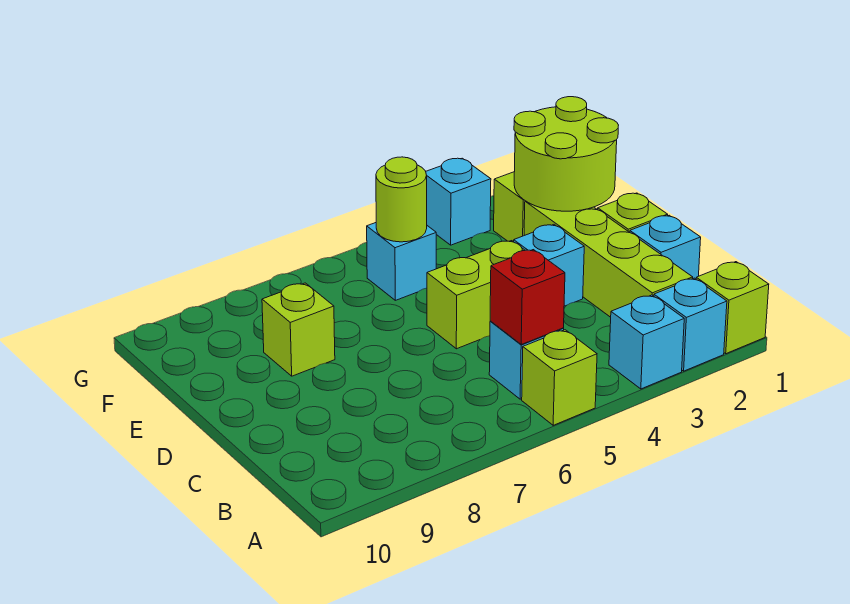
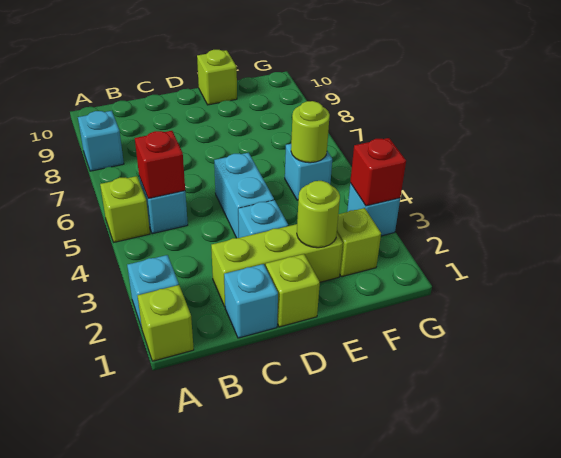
cyan brick A3 level 1 -> cyan brick A8 level 1
lime brick B2:E2 level 1 -> lime brick C2:E2 level 1
lime brick D4:D5 level 1 -> cyan brick D4:D5 level 1
lime round brick E1:F2 level 2 -> lime round brick E2 level 2
lime brick E8 level 1 -> lime brick E10 level 1
none -> red brick G3 level 2

